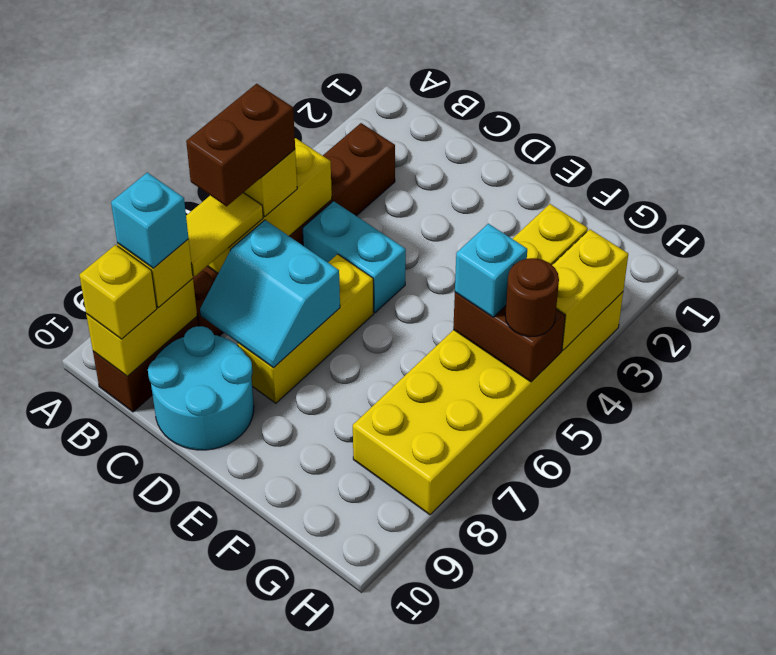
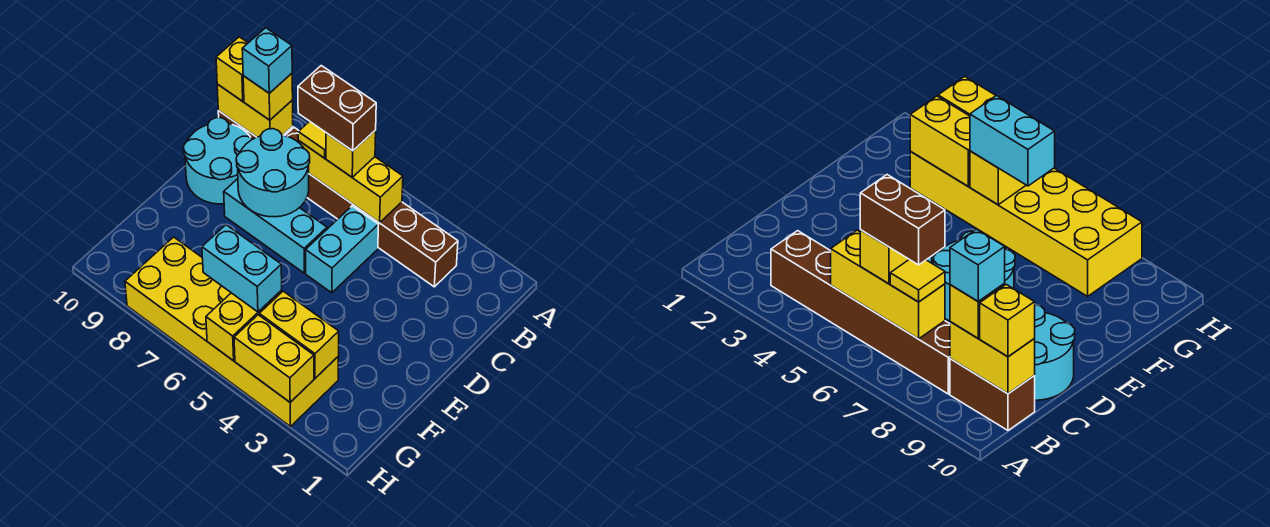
yellow tile B7:B8 level 3 -> yellow tile B7 level 3
cyan slope C7:D8 level 2 top 7 -> cyan round brick C7:D8 level 2
yellow brick D6:D8 level 1 -> cyan brick D6:D8 level 1
brown brick G5:H5 level 2 -> yellow brick G5:H5 level 2
cyan brick G5 level 3 -> cyan brick G5:G6 level 3
brown round brick H5 level 3 -> none

